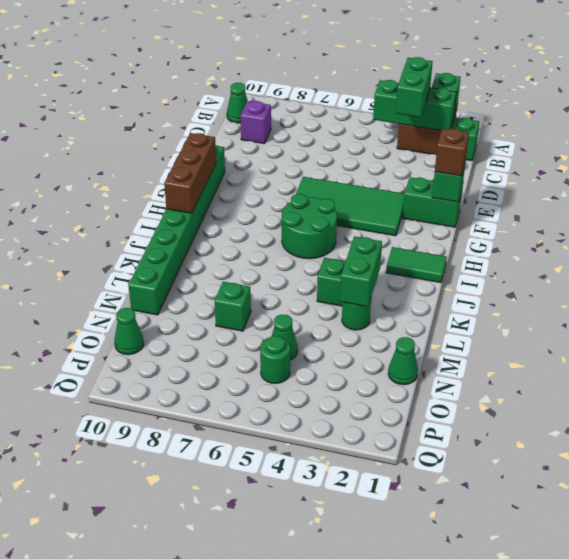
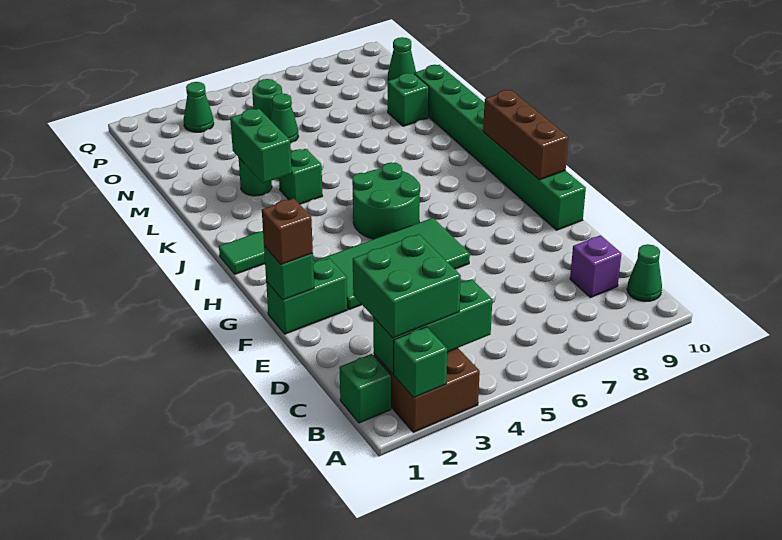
green brick B3:C3 level 3 -> green brick B2:C3 level 3
green brick M7 level 1 -> green brick M9 level 1
green cone N1 level 1 -> green cone P3 level 1

